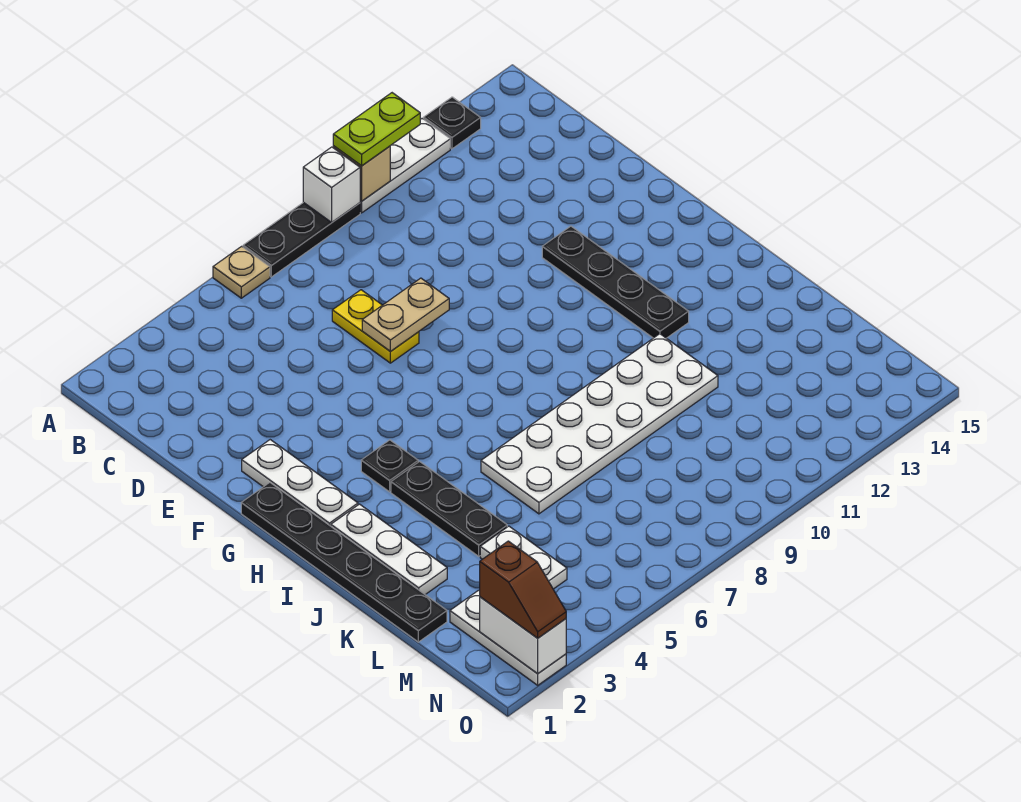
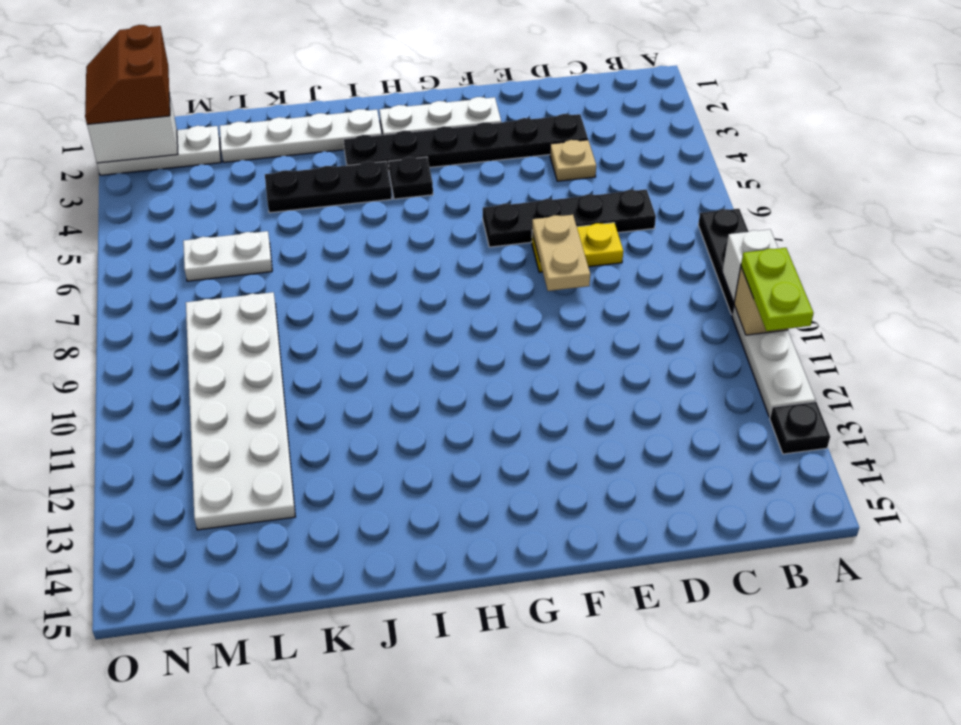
tan plate A6 level 1 -> tan plate D4 level 1
black plate F12:I12 level 1 -> black plate C6:F6 level 1
black plate G1:L1 level 1 -> black plate D3:I3 level 1
white plate I2:K2 level 1 -> white plate I2:L2 level 1
white plate J6:K11 level 1 -> white plate L8:M13 level 1
white plate L4:M4 level 1 -> white plate L6:M6 level 1
brown slope N2:O2 level 3 top N -> brown slope N1:O2 level 3 top N

